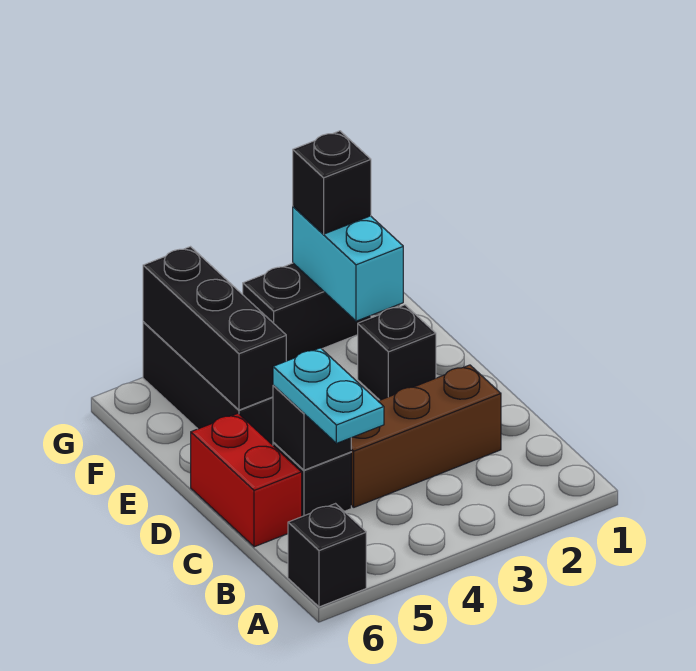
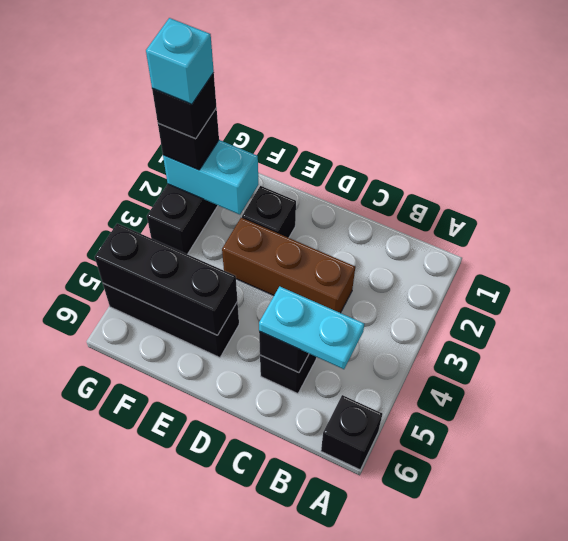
brown brick C2:C4 level 1 -> brown brick C3:E3 level 1
red brick C6:D6 level 1 -> none
none -> black brick G2 level 4
none -> cyan brick G2 level 5

